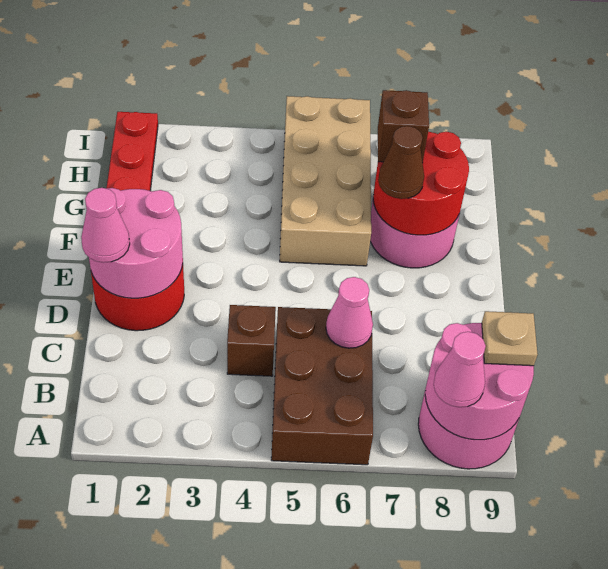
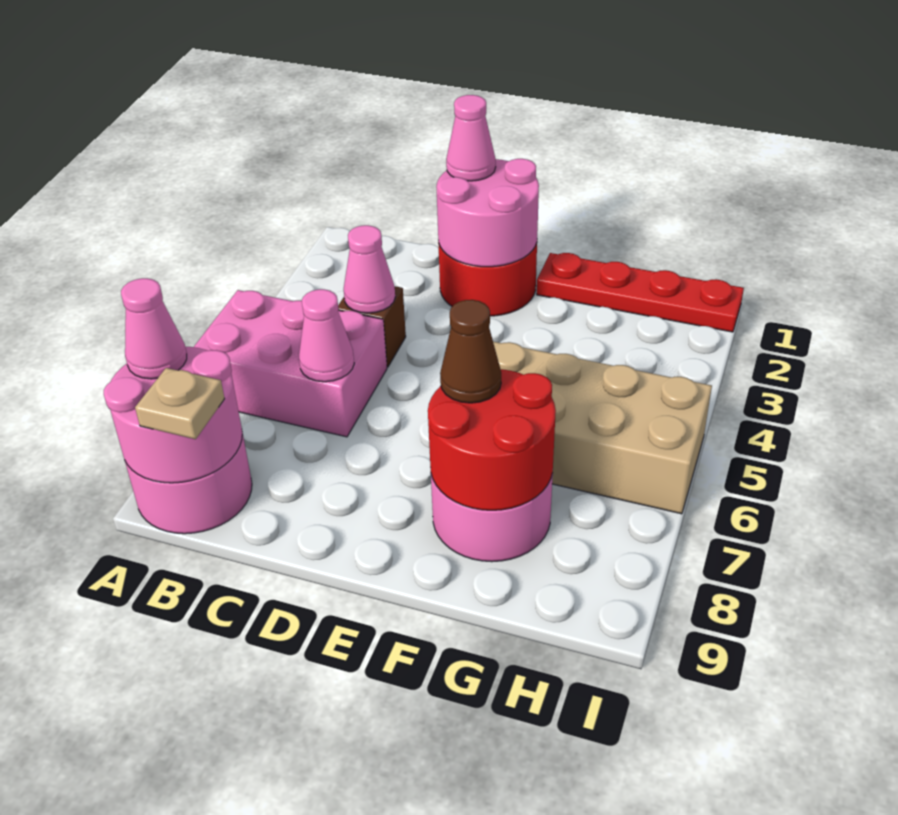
brown brick A5:C6 level 1 -> pink brick A5:C6 level 1
none -> pink cone C4 level 2
brown brick G7 level 3 -> none

